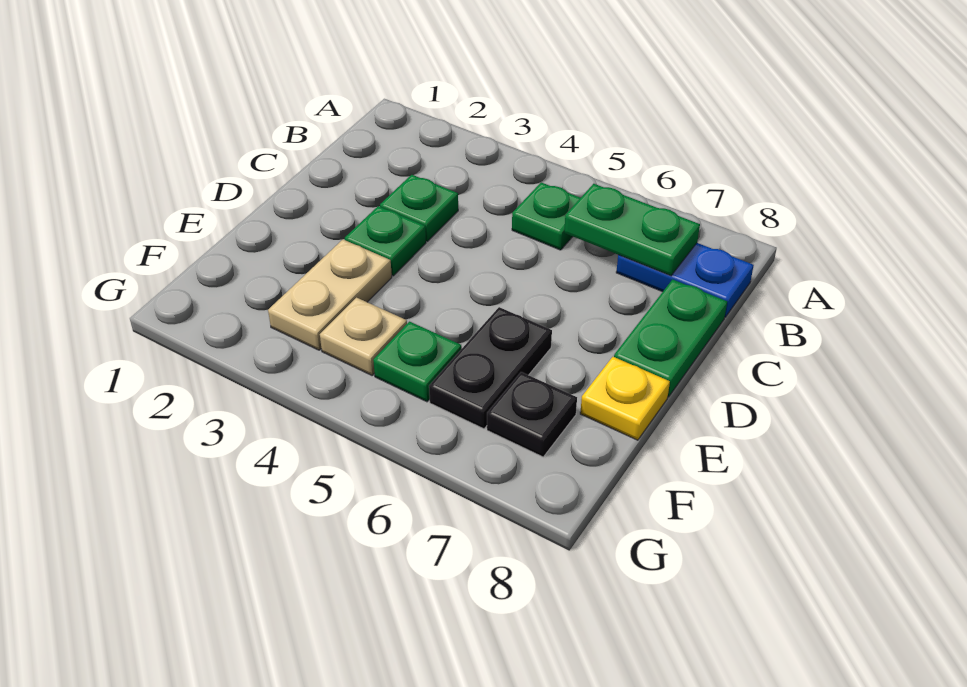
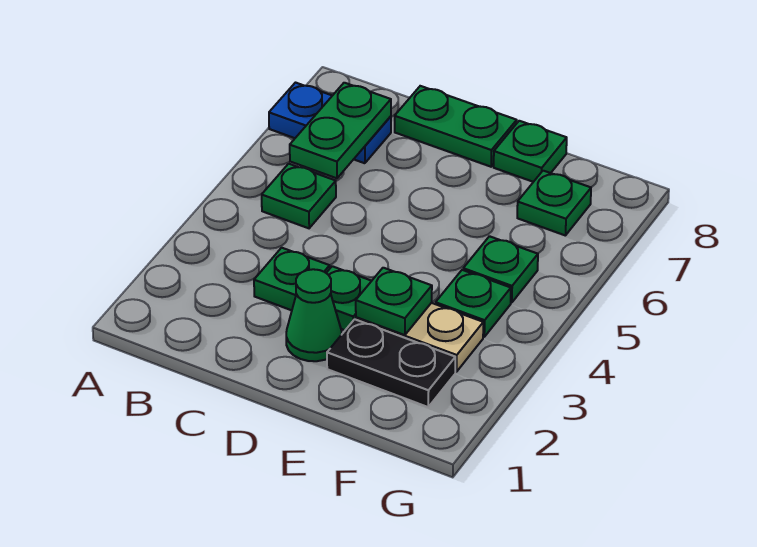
blue plate B7:B8 level 1 -> blue plate A7:B7 level 1
none -> green cone D2 level 1
none -> green plate E3 level 2
black plate E6:F6 level 1 -> black plate E2:F2 level 1
yellow plate E8 level 1 -> green plate E8 level 1
tan plate F4 level 1 -> green plate F4 level 1
black plate F7 level 1 -> green plate F7 level 1

